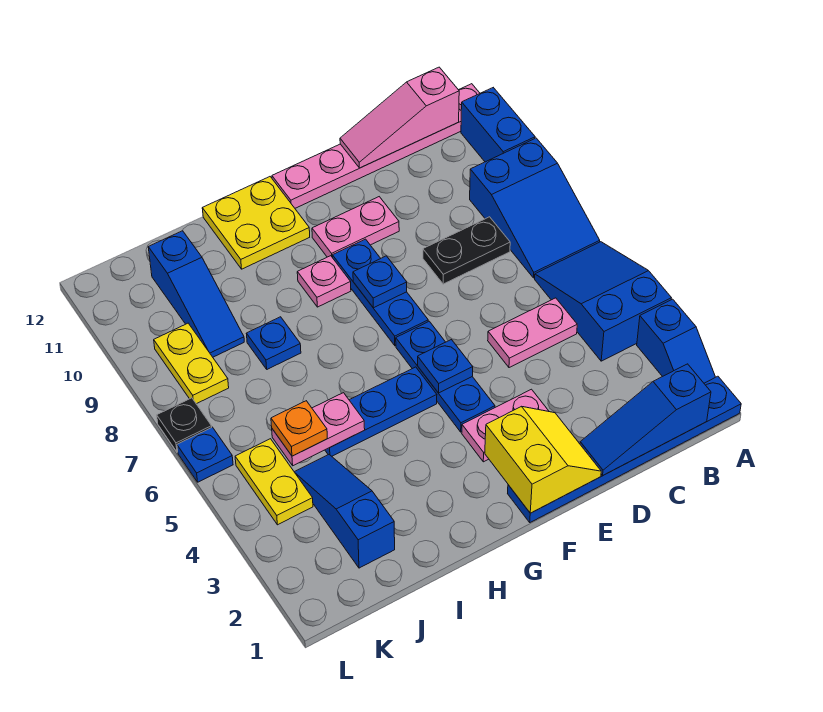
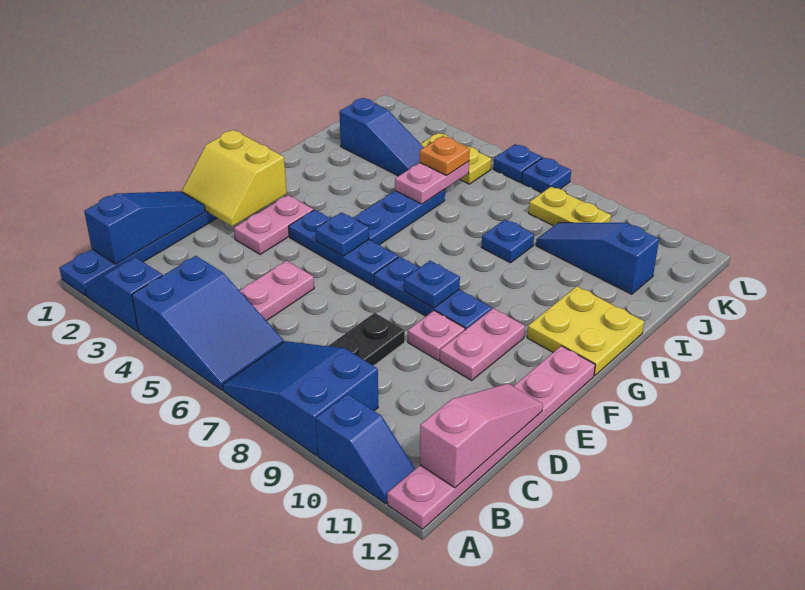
blue brick A10:A11 level 1 -> blue slope A10:A11 level 1 top 10
pink plate G9 level 1 -> pink plate E9 level 1
black plate L7 level 1 -> blue plate L7 level 1

